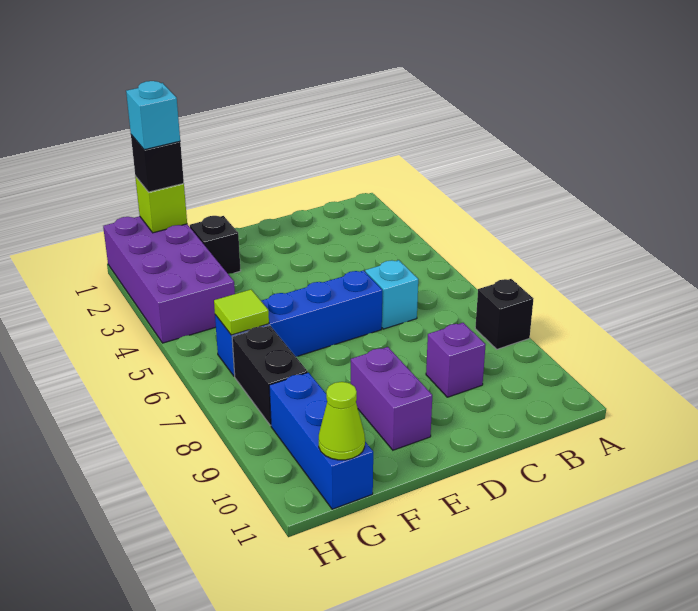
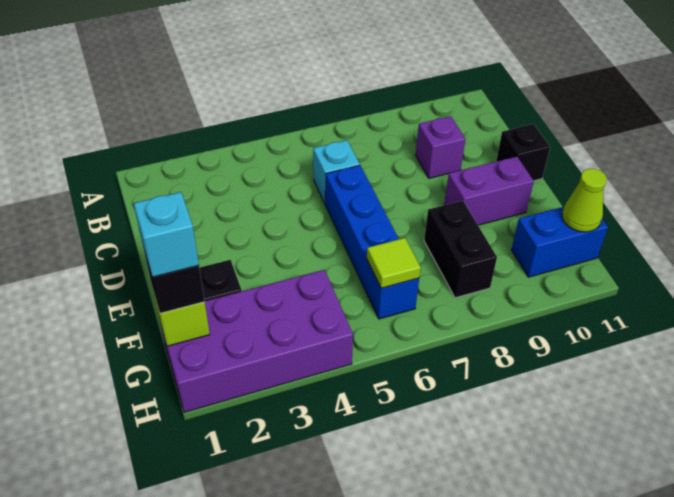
black brick A8 level 1 -> black brick D11 level 1
black brick G7:G8 level 1 -> black brick F8:G8 level 1
blue brick G9:G11 level 1 -> blue brick G10:G11 level 1

